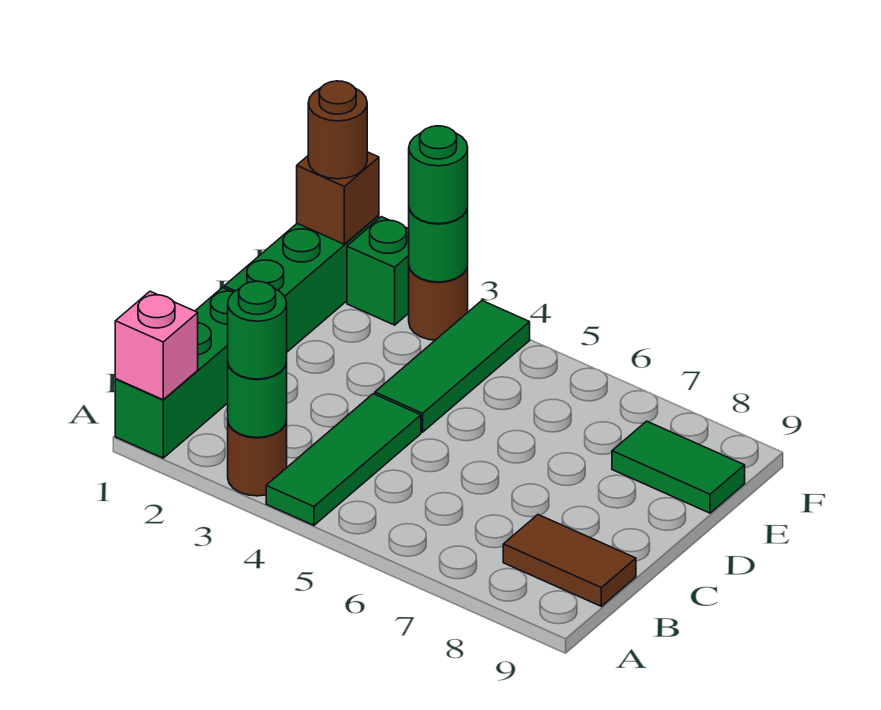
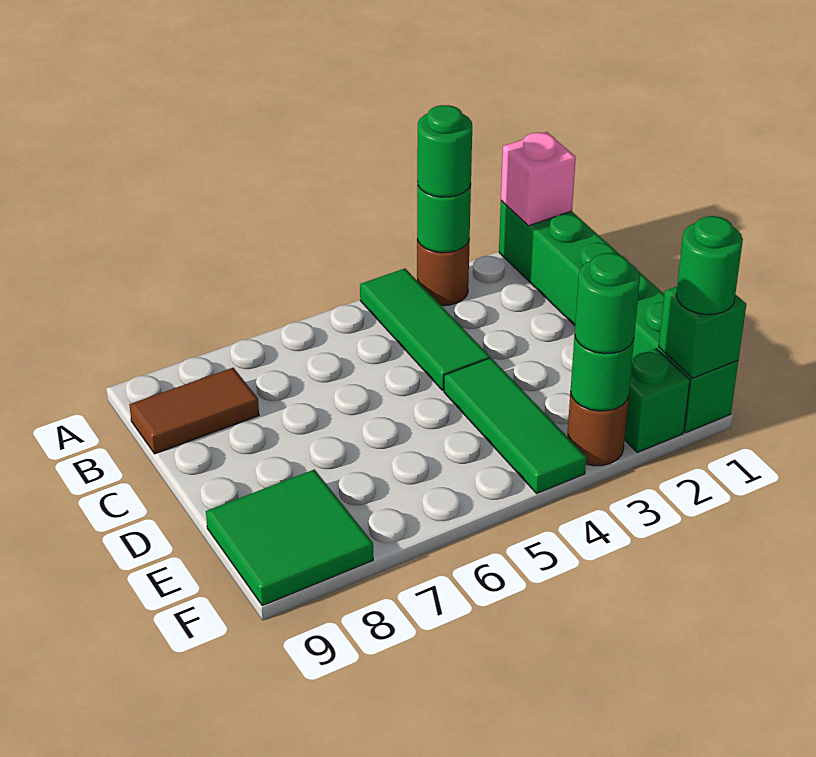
green tile E8:E9 level 1 -> green tile E8:F9 level 1
brown brick F1 level 2 -> green brick F1 level 2
brown round brick F1 level 3 -> green round brick F1 level 3

